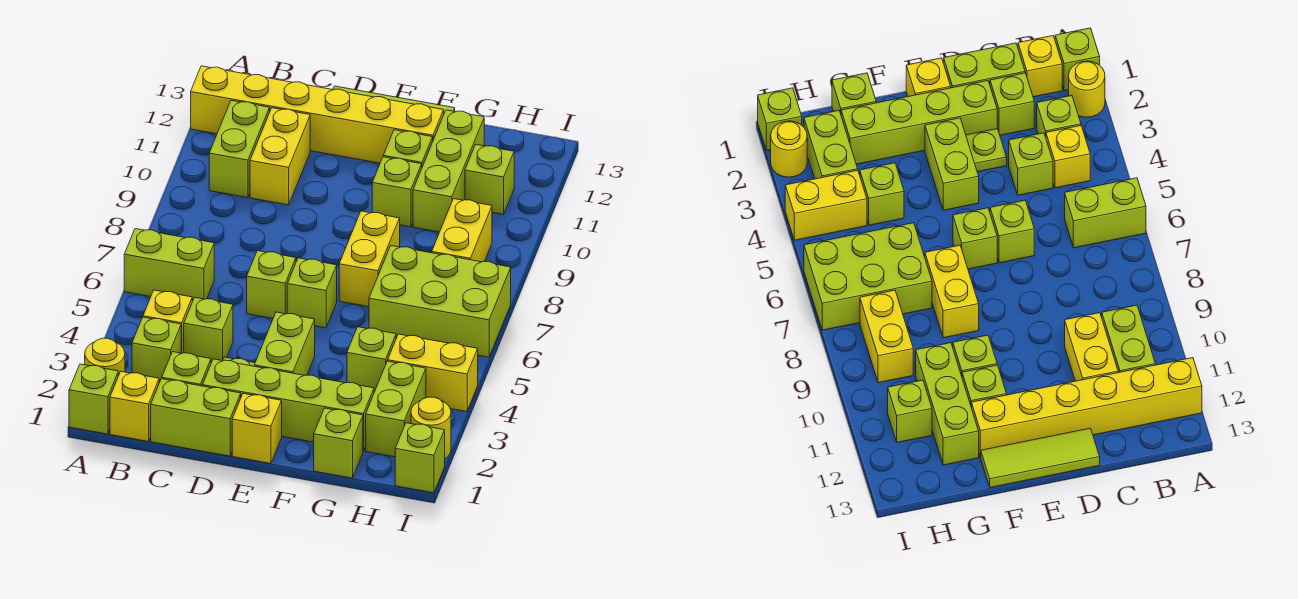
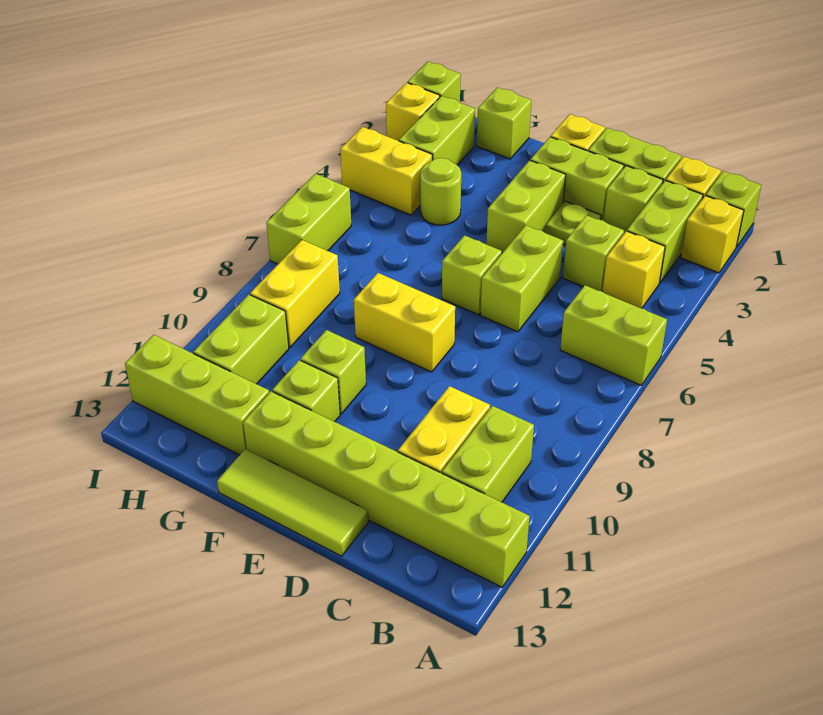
yellow round brick A2 level 1 -> yellow brick A2 level 1
yellow brick A12:F12 level 1 -> lime brick A12:F12 level 1
lime brick B3 level 1 -> lime brick B2:B3 level 1
lime brick D2:G2 level 1 -> lime brick D2:E2 level 1
lime brick D6 level 1 -> lime brick D5:D6 level 1
yellow brick F7:F8 level 1 -> yellow brick E8:F8 level 1
lime brick G4 level 1 -> lime round brick G4 level 1
lime brick G6:I7 level 1 -> lime brick I6:I7 level 1
lime brick G10:G12 level 1 -> lime brick G12:I12 level 1
lime brick H11 level 1 -> lime brick H10:H11 level 1
yellow round brick I2 level 1 -> yellow brick I2 level 1

